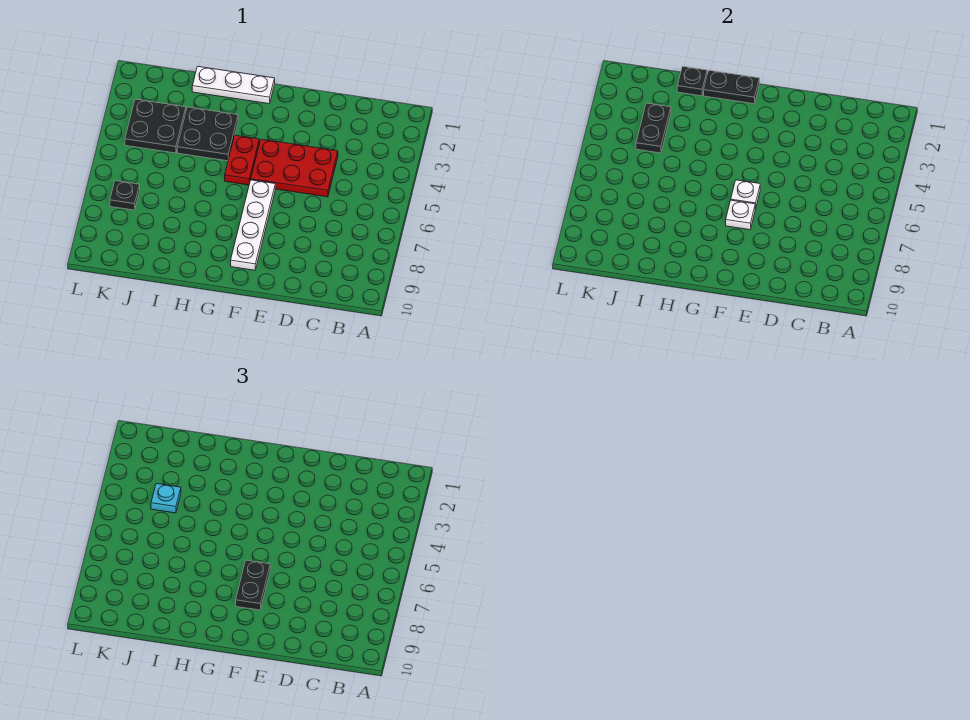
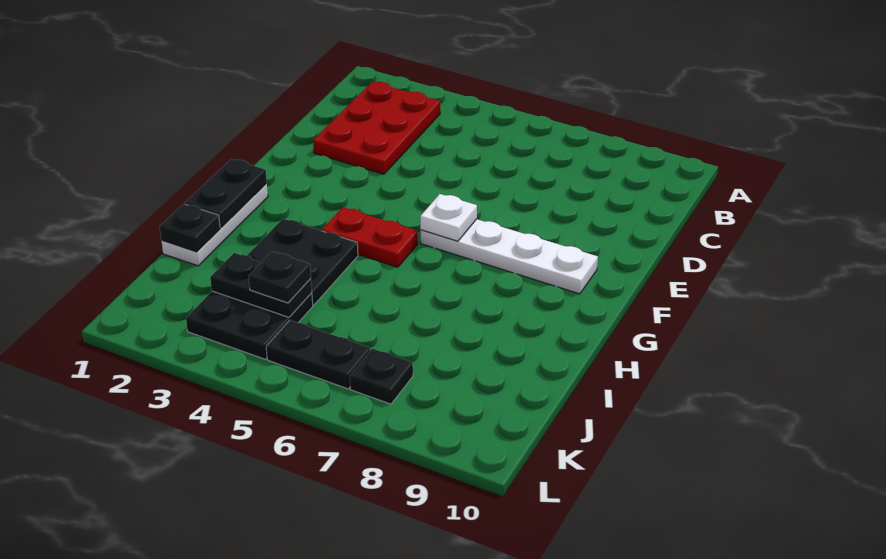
red plate D4:F5 level 1 -> red plate B2:D3 level 1
white plate F7 level 2 -> none
black plate F7:F8 level 3 -> black plate K5:K6 level 1
cyan plate J4 level 3 -> black plate J4 level 3

